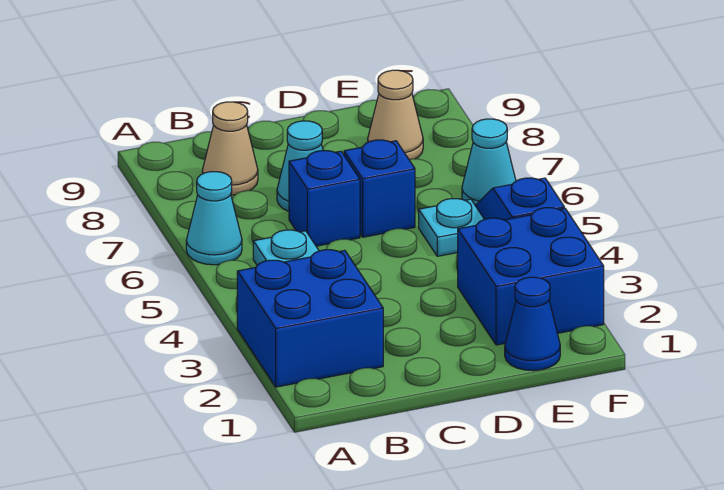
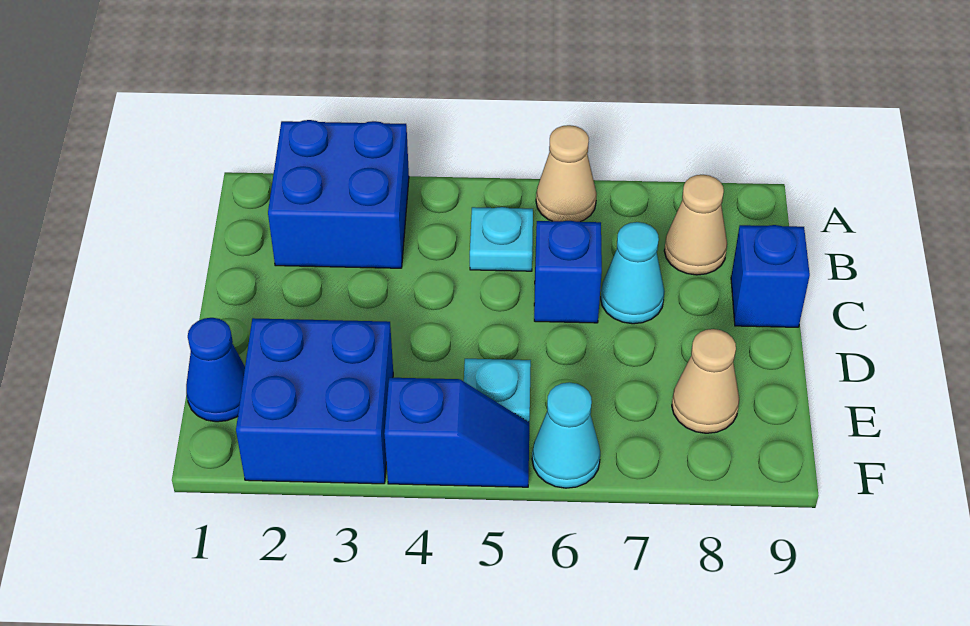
cyan cone A6 level 1 -> tan cone A6 level 1
blue brick D6 level 1 -> blue brick C9 level 1

